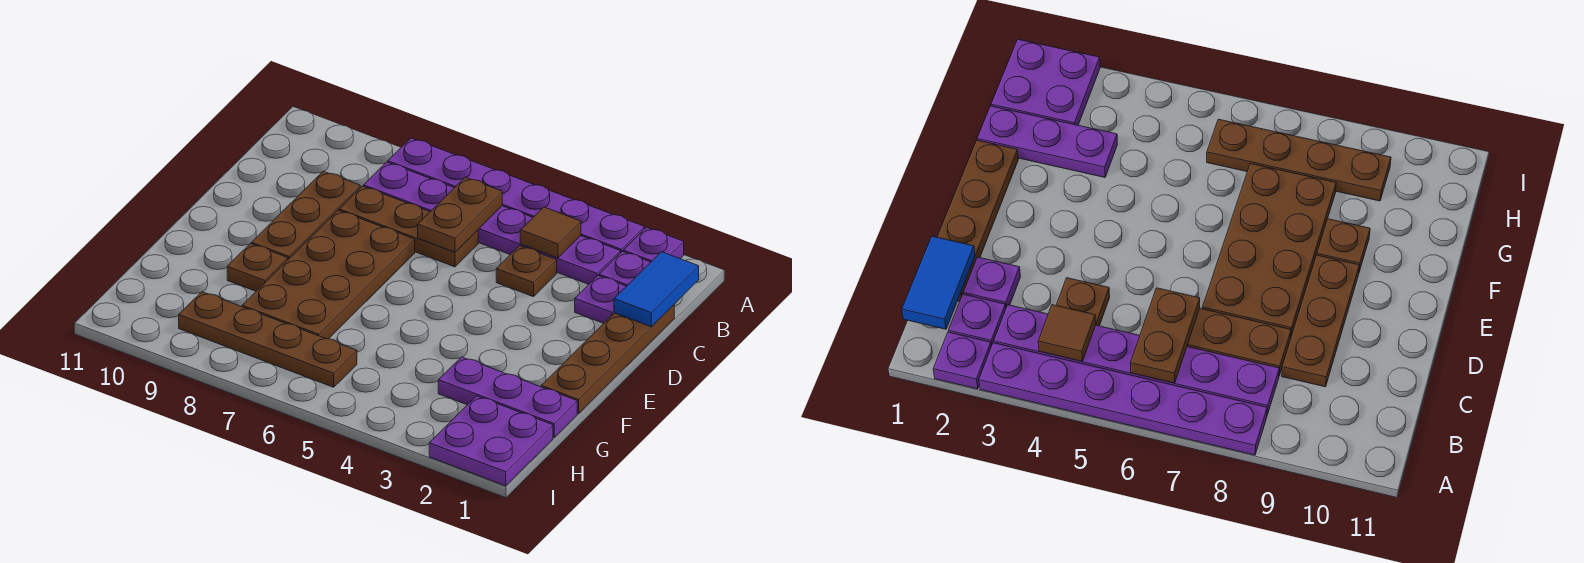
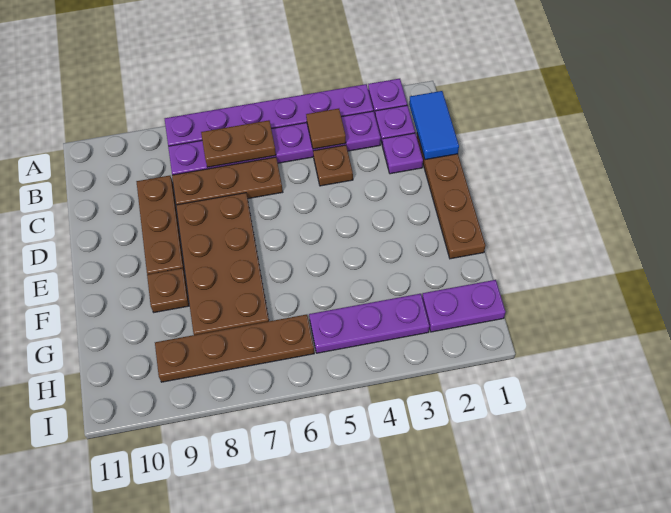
brown plate B6:C6 level 2 -> brown plate B6:B7 level 2
purple plate G1:G3 level 1 -> purple plate H3:H5 level 1
purple plate H1:I2 level 1 -> purple plate H1:H2 level 1

